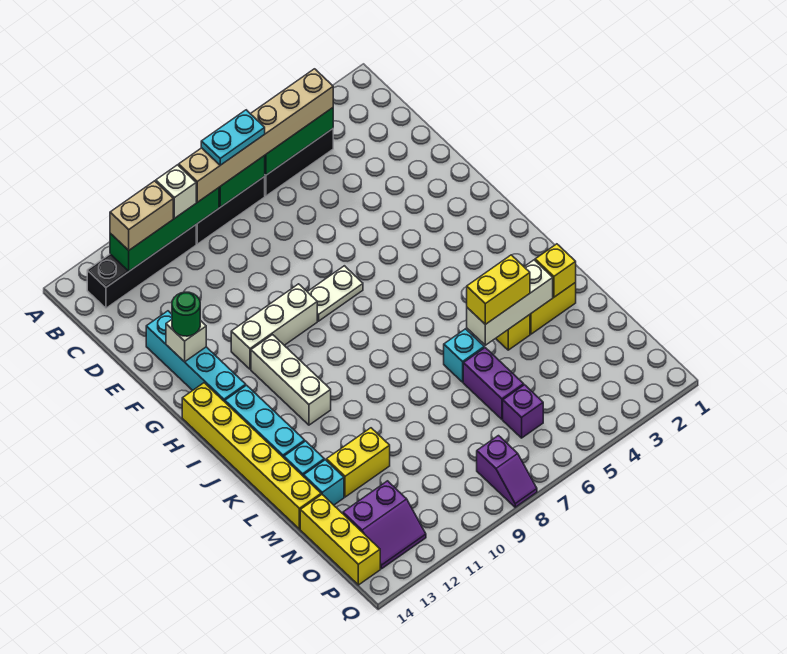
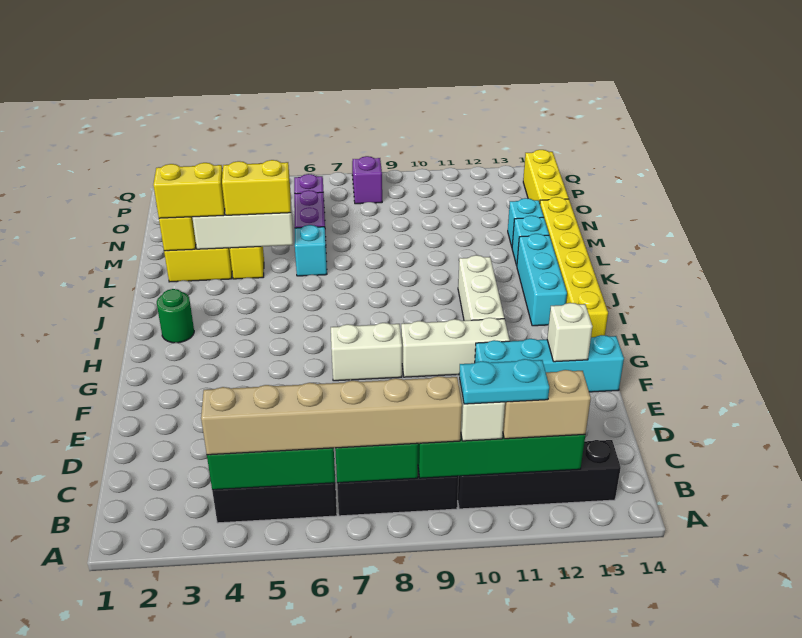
cyan plate B7:B8 level 4 -> cyan plate B10:B11 level 4
cyan brick E13:H13 level 1 -> cyan brick F11:F14 level 1
green round brick F13 level 3 -> green round brick I2 level 1
white plate G7:G8 level 1 -> white brick G7:G8 level 1
yellow brick M11:M12 level 1 -> yellow brick L2:L3 level 3
purple slope O12:P13 level 1 top O -> none

